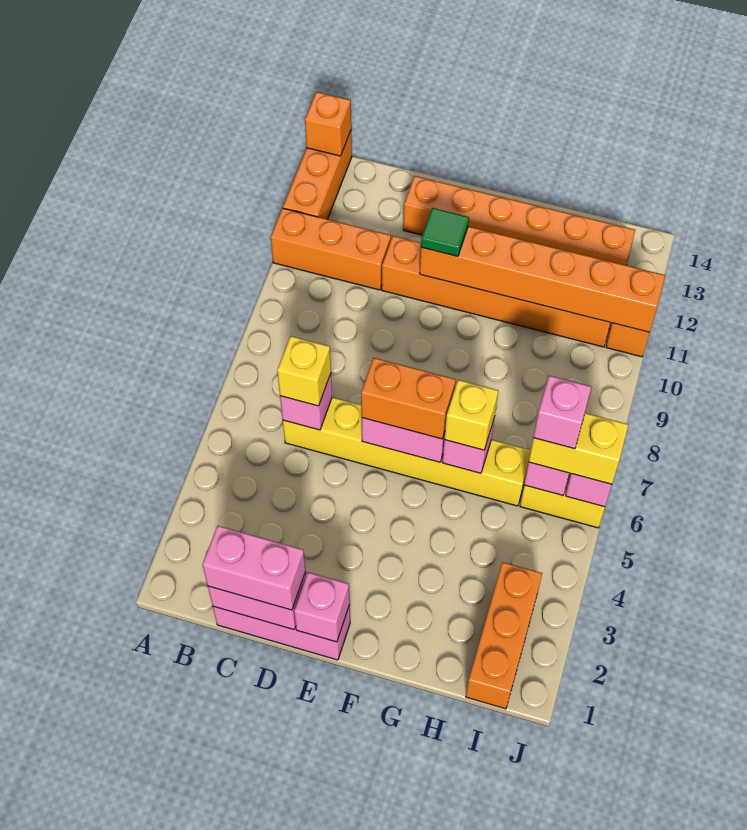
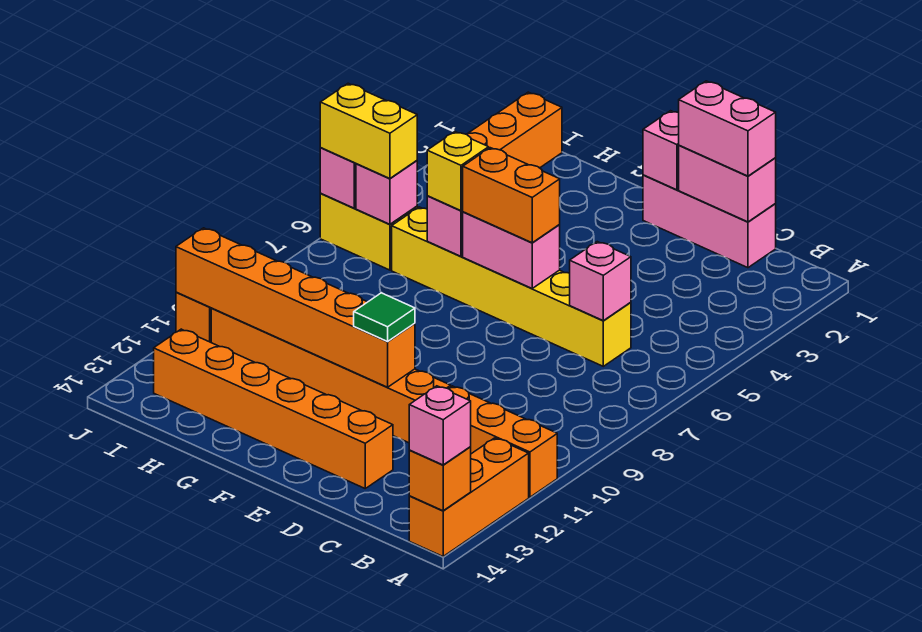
yellow brick C6 level 3 -> none
pink brick I6 level 4 -> pink brick A14 level 3

